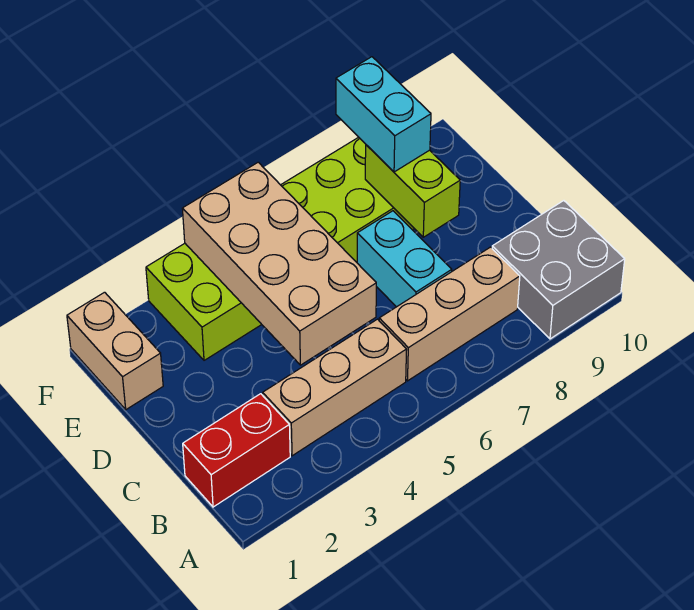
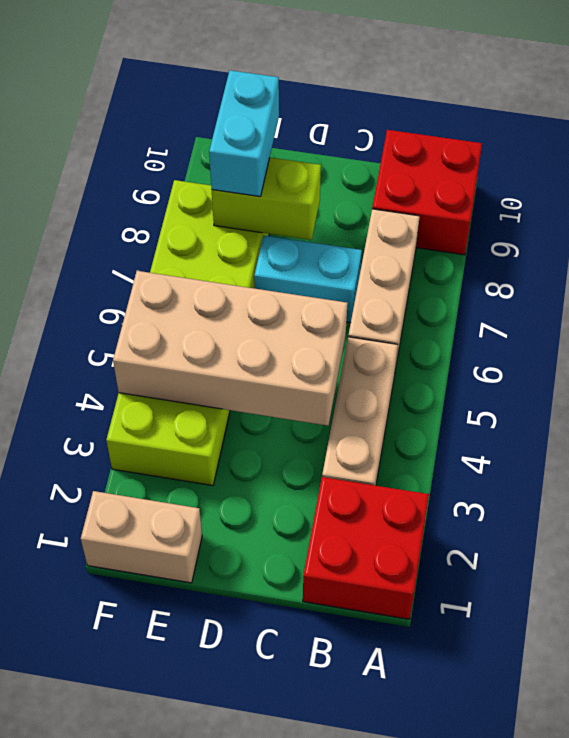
grey brick A9:B10 level 1 -> red brick A9:B10 level 1
red brick B1:B2 level 1 -> red brick A1:B2 level 1
cyan brick E8:F8 level 3 -> cyan brick E8:E9 level 3

